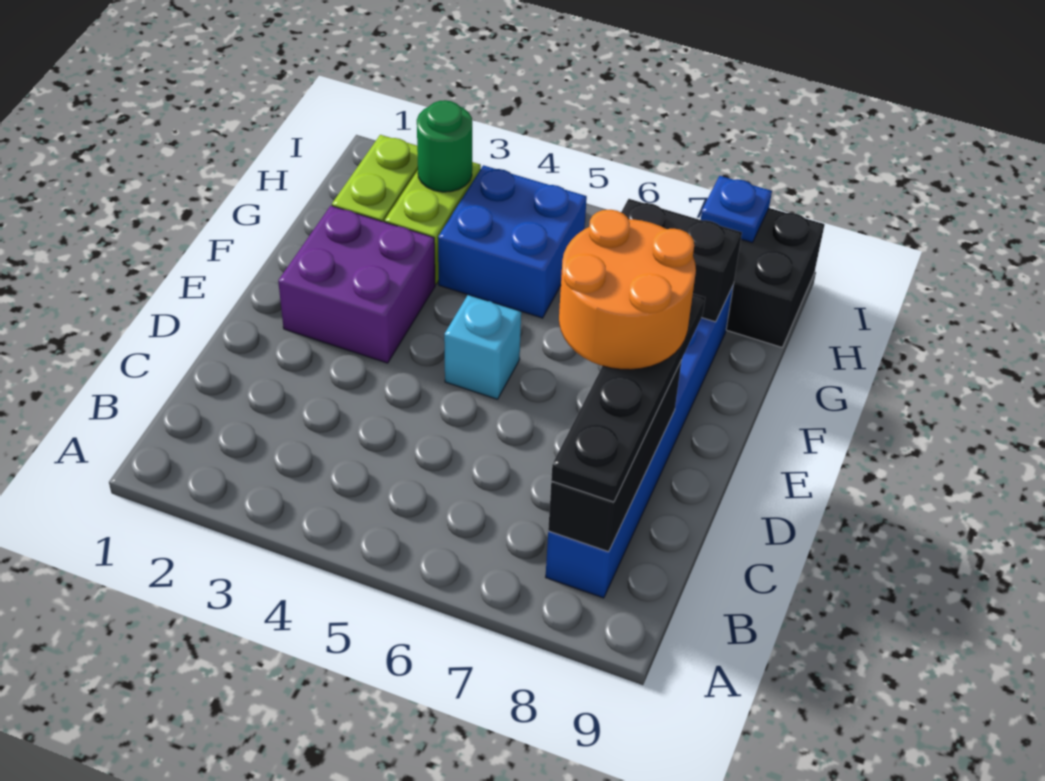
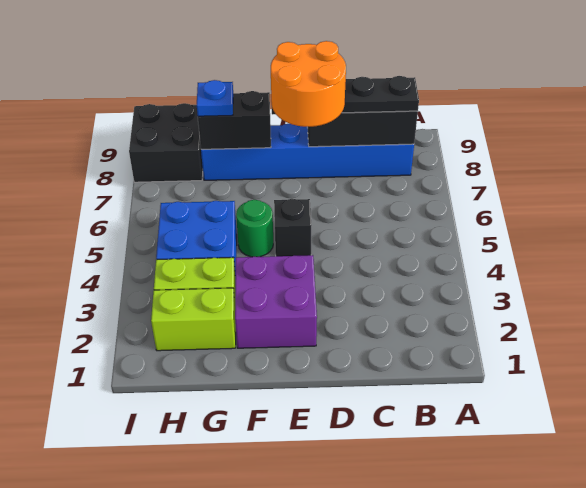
cyan brick E5 level 1 -> black brick E5 level 1
black brick G7:G8 level 2 -> black brick F8:G8 level 2
green round brick H3 level 2 -> green round brick F5 level 1
blue plate I8 level 2 -> blue plate G8 level 3

